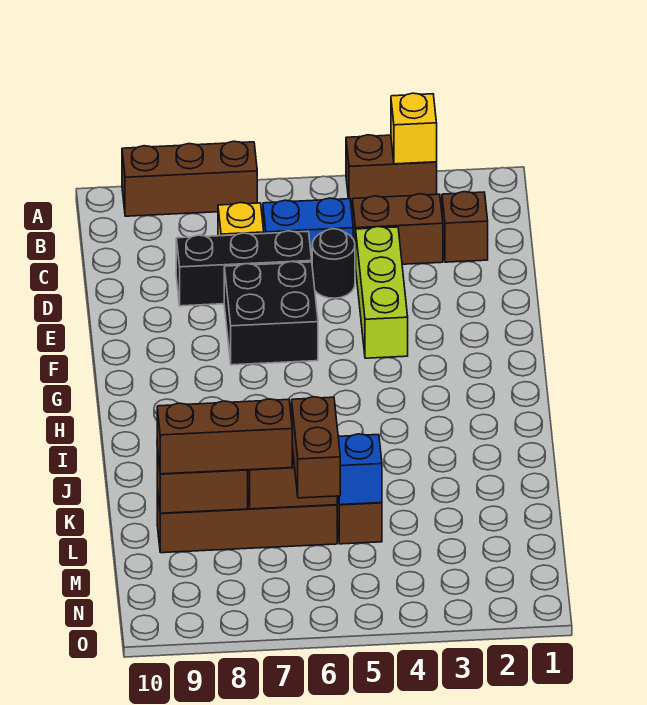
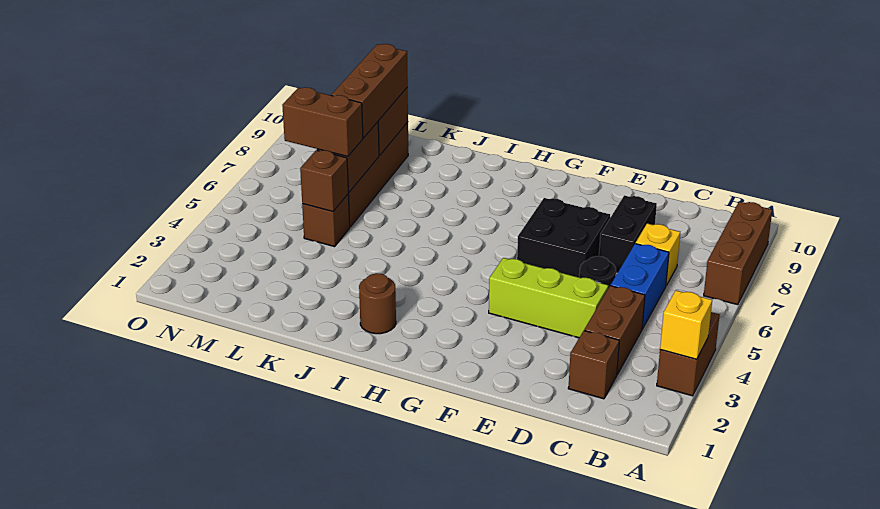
black brick D6:D8 level 1 -> black brick D7:D8 level 1
none -> brown round brick I2 level 1
blue brick L5 level 2 -> brown brick L5 level 2

